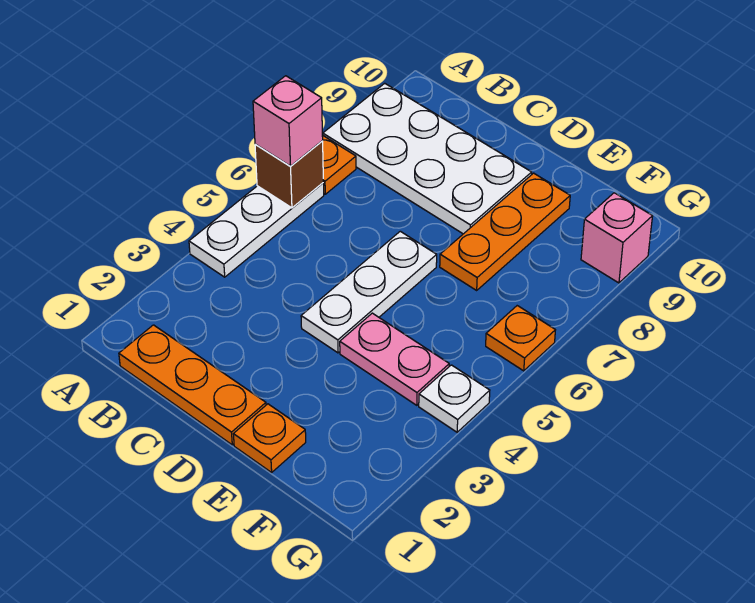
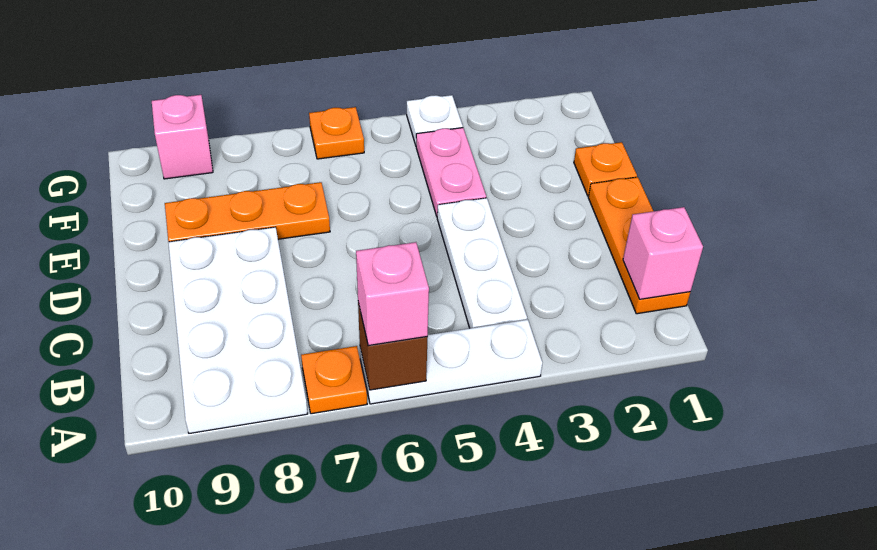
none -> pink brick B1 level 2
white plate D4:D6 level 1 -> white plate B4:D4 level 1

